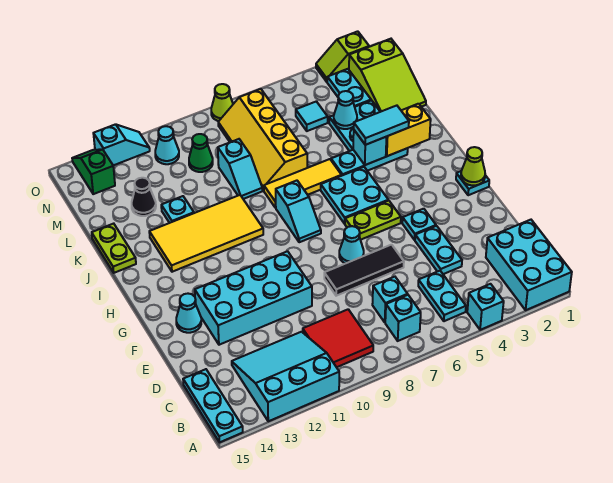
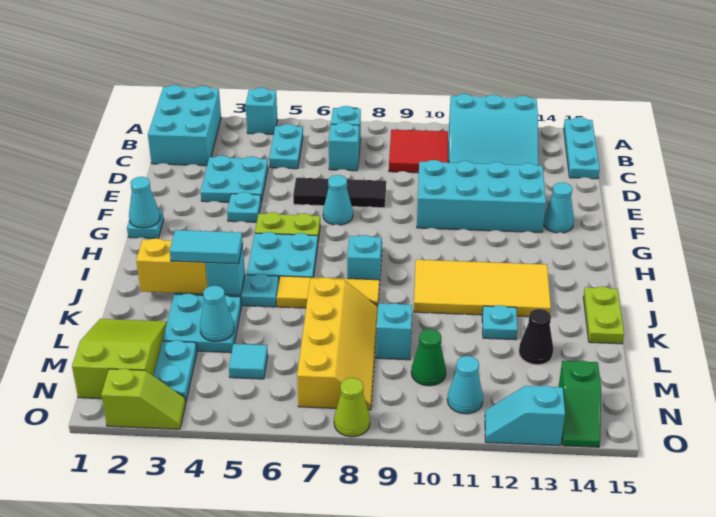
cyan plate D4:E4 level 1 -> cyan plate D3:E4 level 1
lime cone G1 level 2 -> cyan cone G1 level 2

